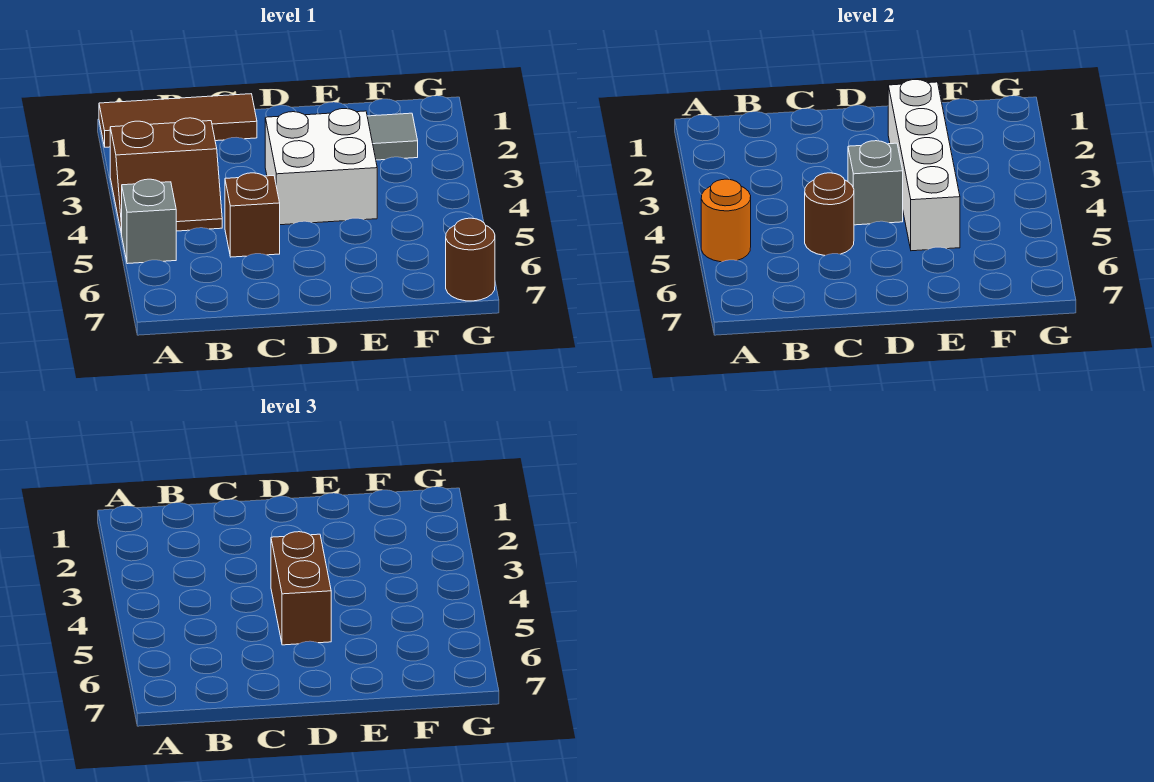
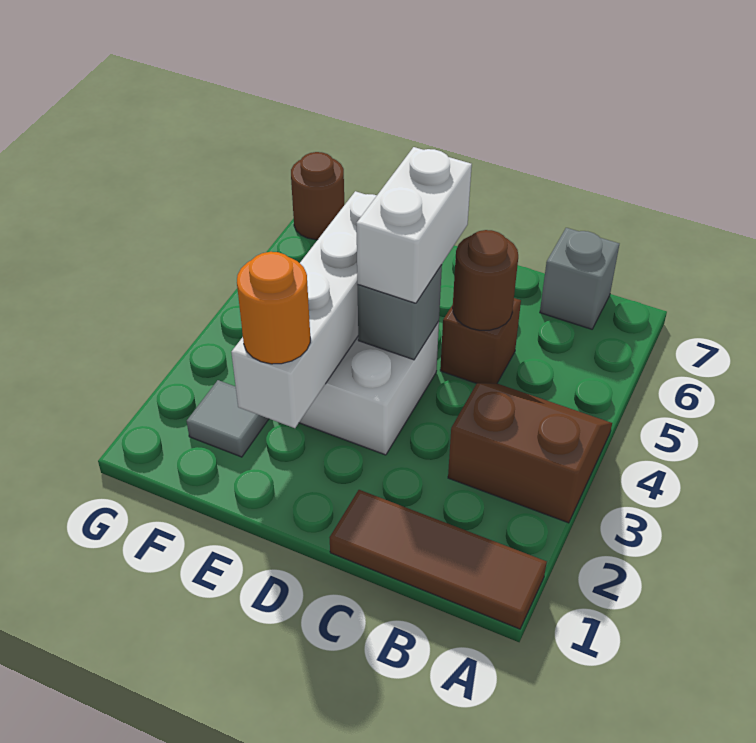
grey brick A5 level 1 -> grey brick B7 level 1
orange round brick A5 level 2 -> orange round brick E2 level 3
brown brick D4:D5 level 3 -> white brick D4:D5 level 3

